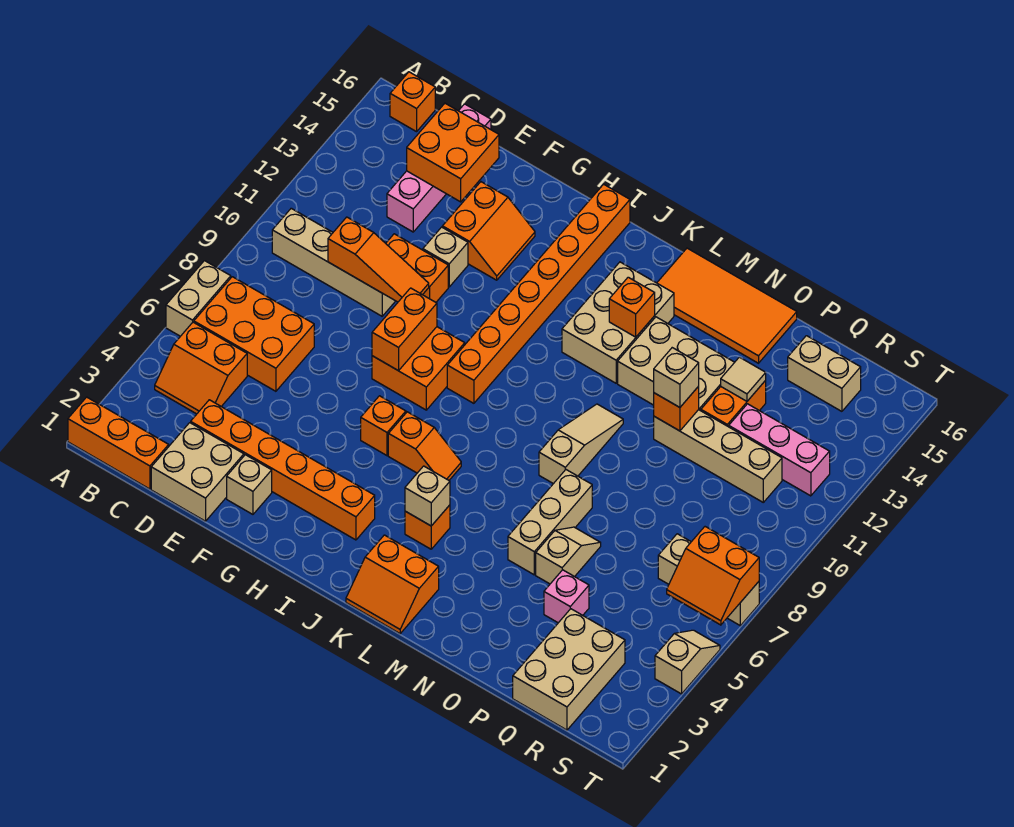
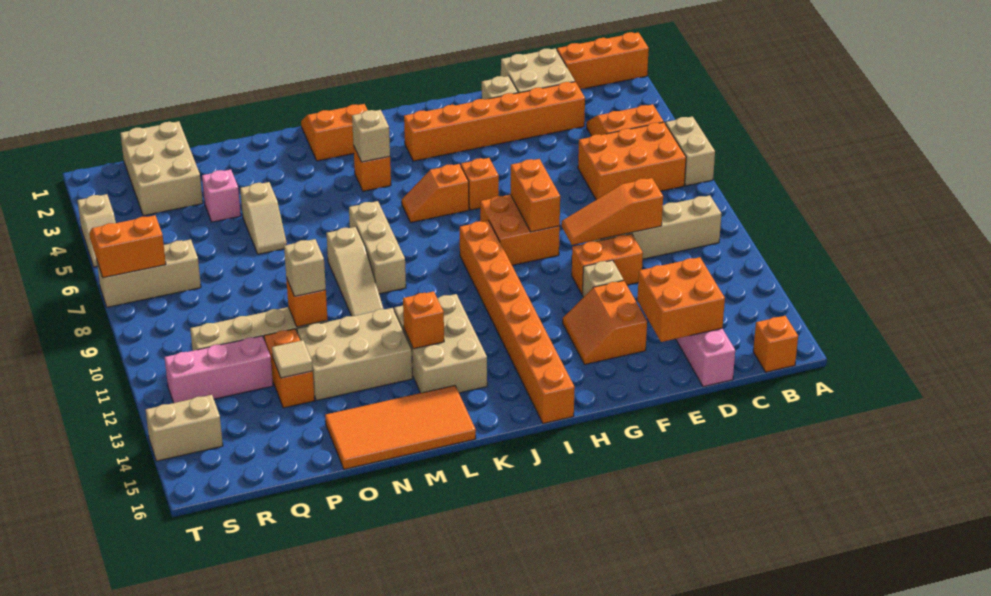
tan brick N5:N7 level 1 -> tan brick L7:L9 level 1
tan brick Q15:R15 level 1 -> tan brick S14:T14 level 1

